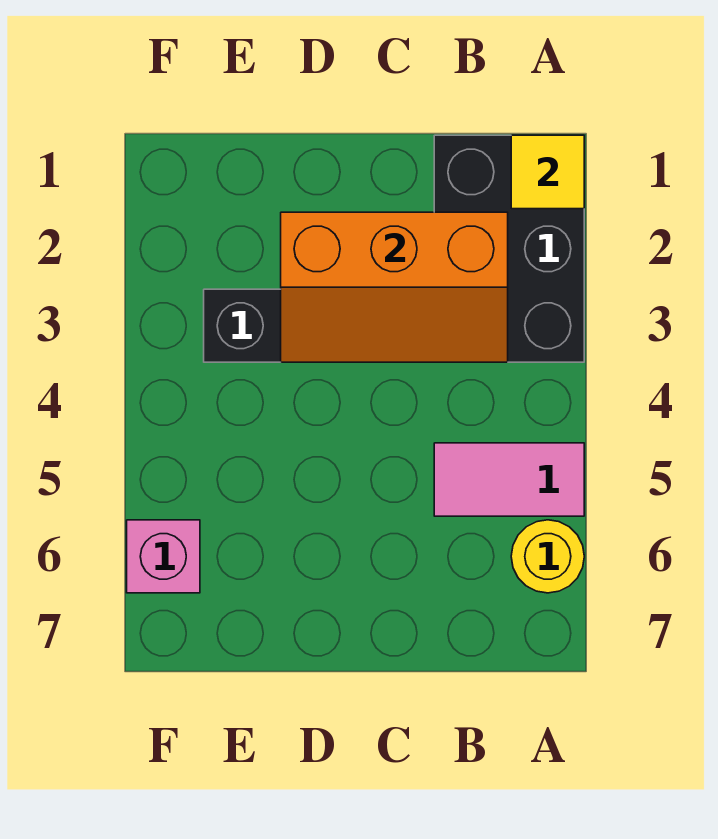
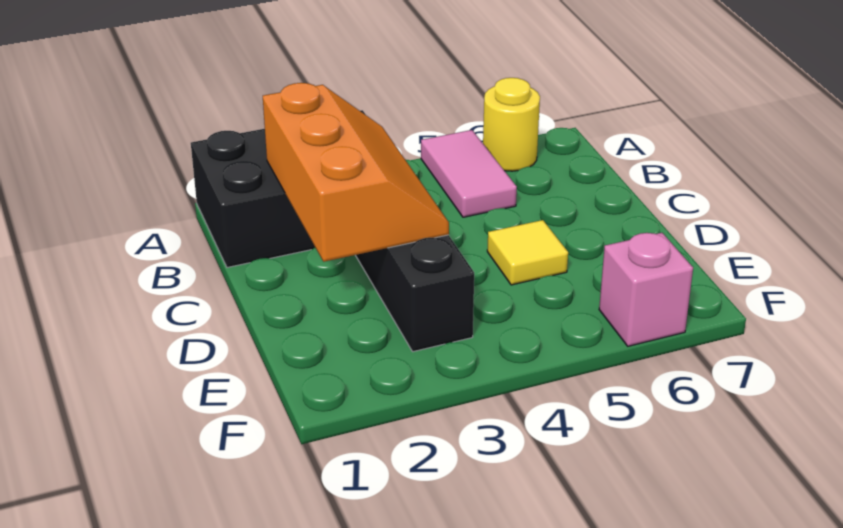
yellow tile A1 level 2 -> yellow tile D5 level 1

